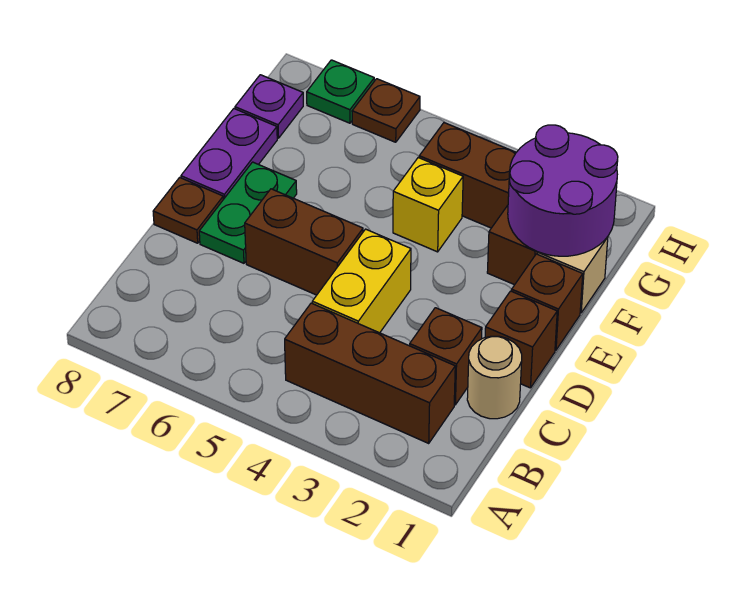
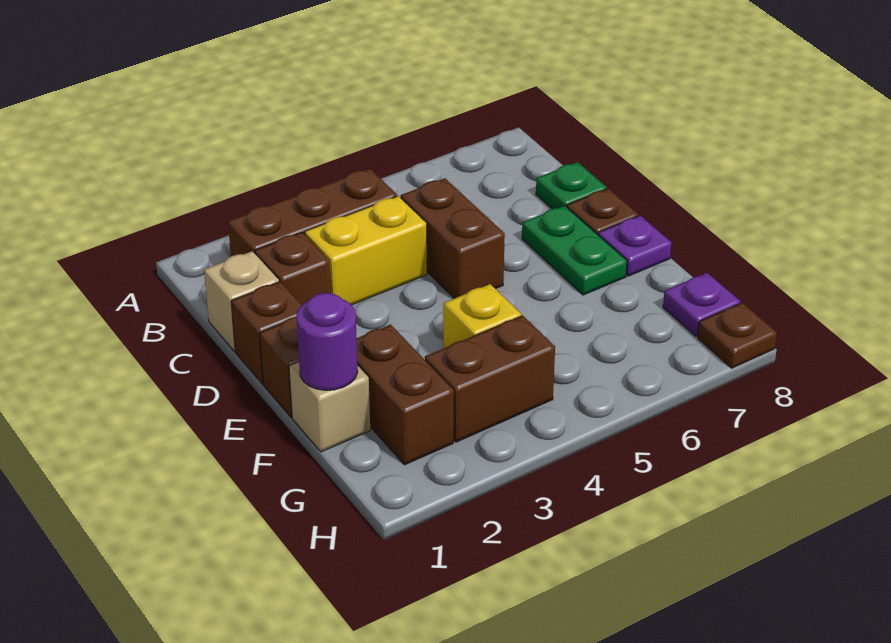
tan round brick C1 level 1 -> tan brick C1 level 1
yellow brick C4:D4 level 1 -> yellow brick C3:C4 level 1
brown brick D5:D6 level 1 -> brown brick C5:D5 level 1
purple plate E8:F8 level 1 -> purple plate E8 level 1
purple round brick F1:G2 level 2 -> purple round brick F1 level 2
brown plate H6 level 1 -> brown plate H8 level 1
green plate H7 level 1 -> green plate C8 level 1

